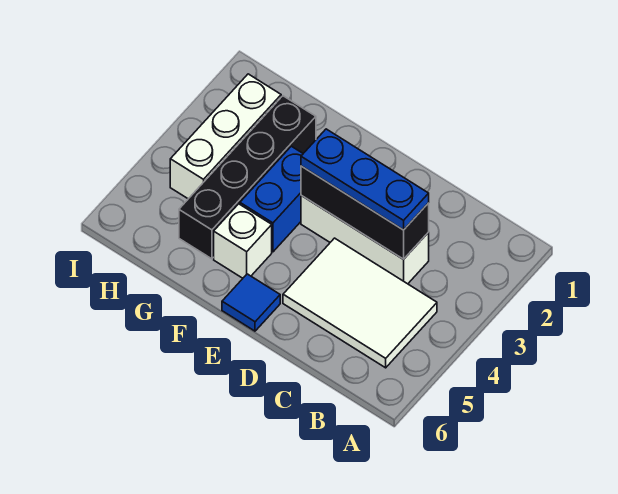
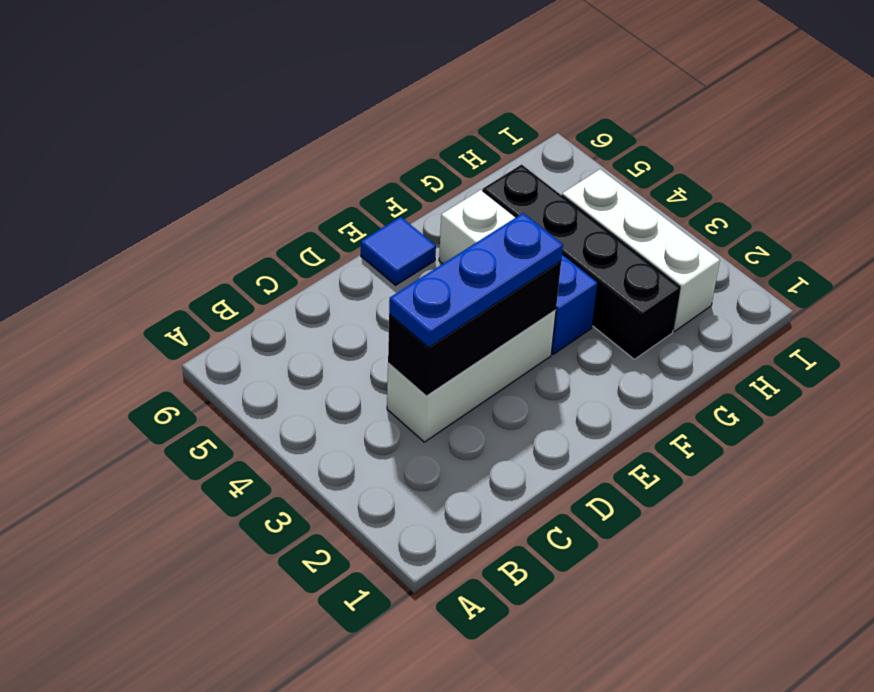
white tile B4:D5 level 1 -> none

